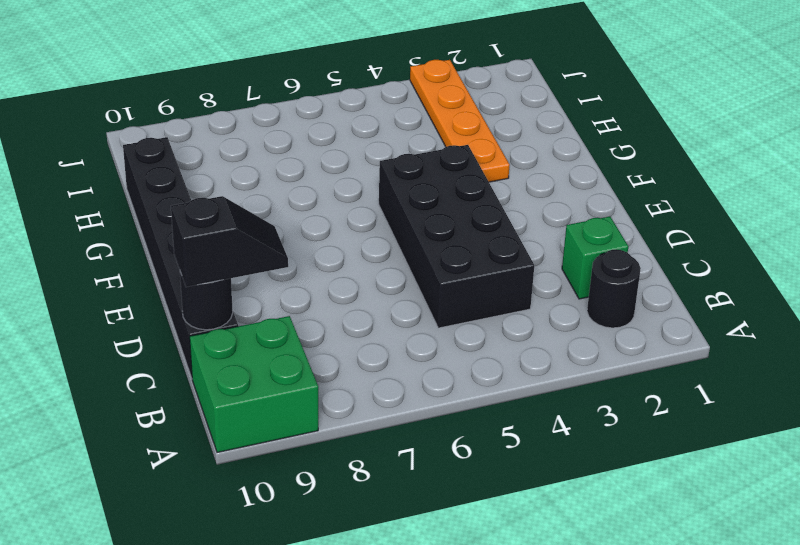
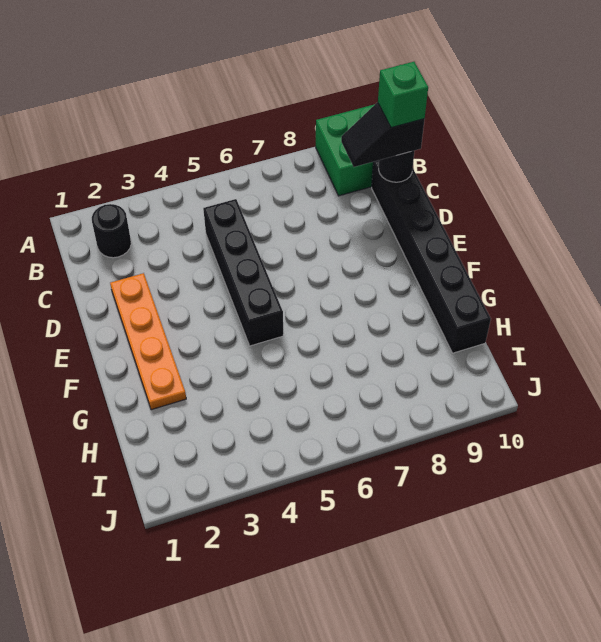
green brick C2 level 1 -> green brick C10 level 4
black brick C4:F5 level 1 -> black brick C5:F5 level 1
orange plate G3:J3 level 1 -> orange plate D2:G2 level 1

